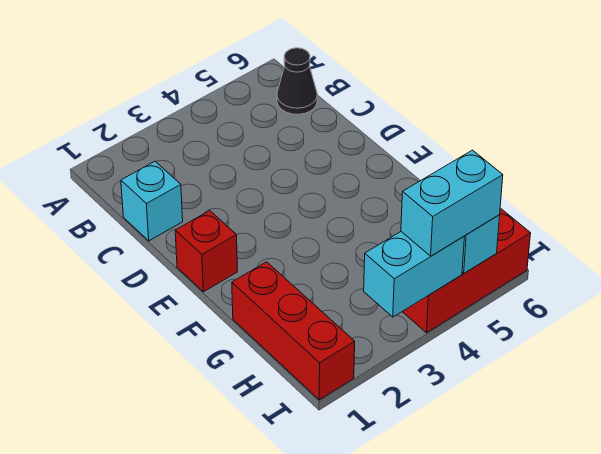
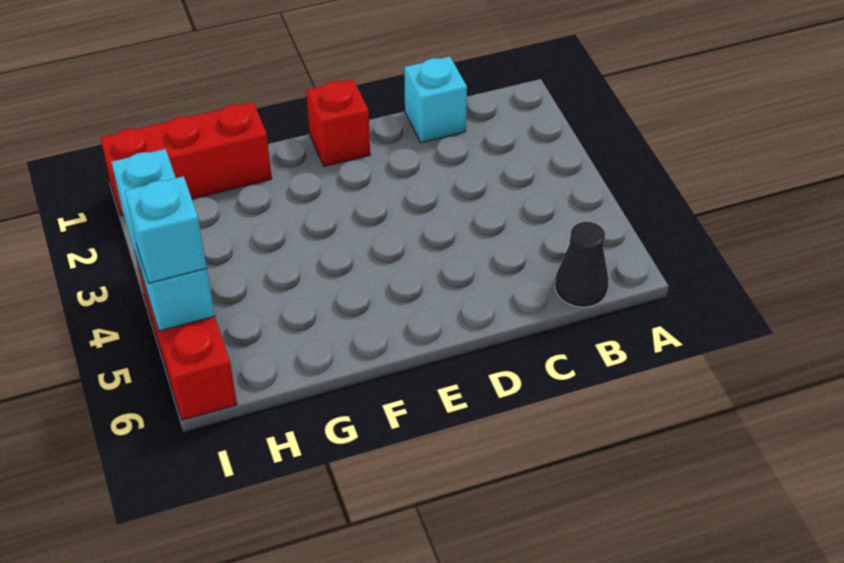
cyan brick I4:I5 level 3 -> cyan brick I5 level 3

